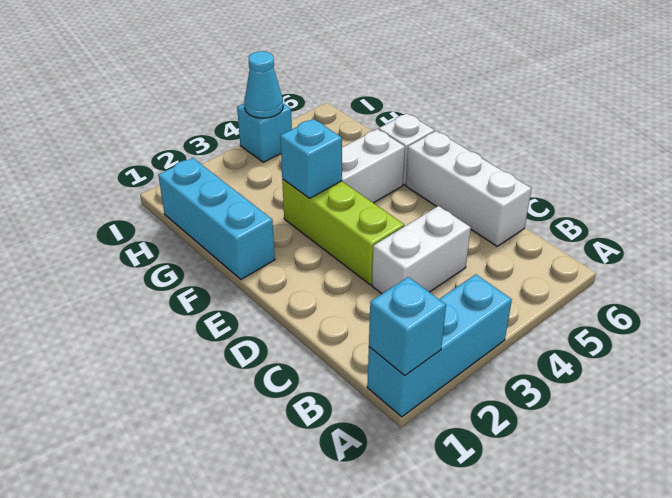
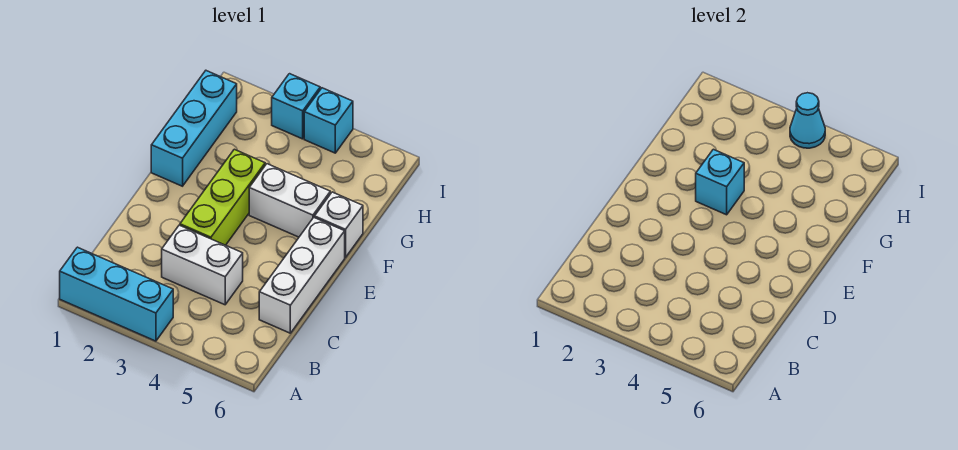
cyan brick A1 level 2 -> cyan brick I3 level 1

